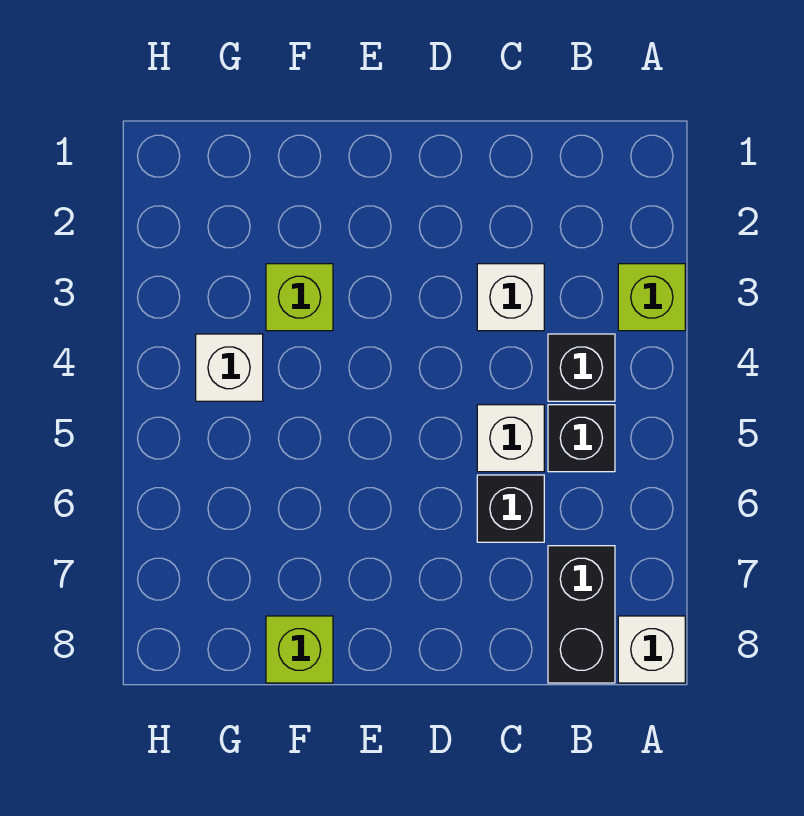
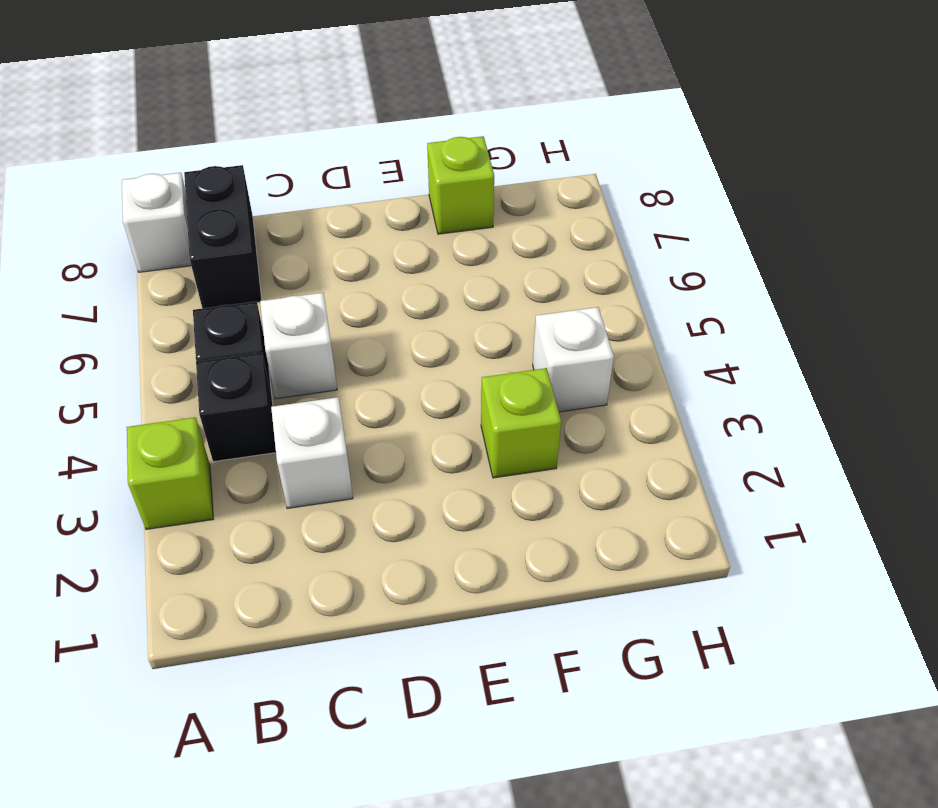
black brick C6 level 1 -> none

